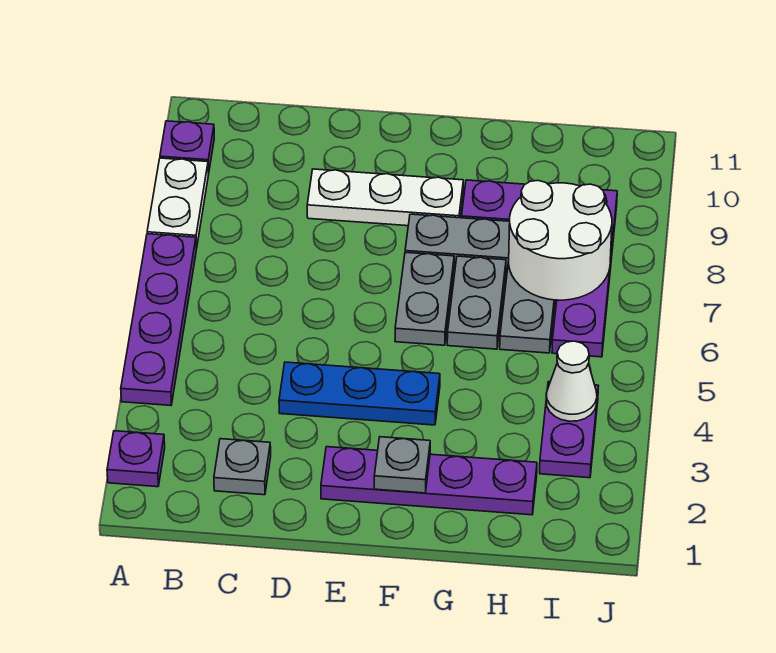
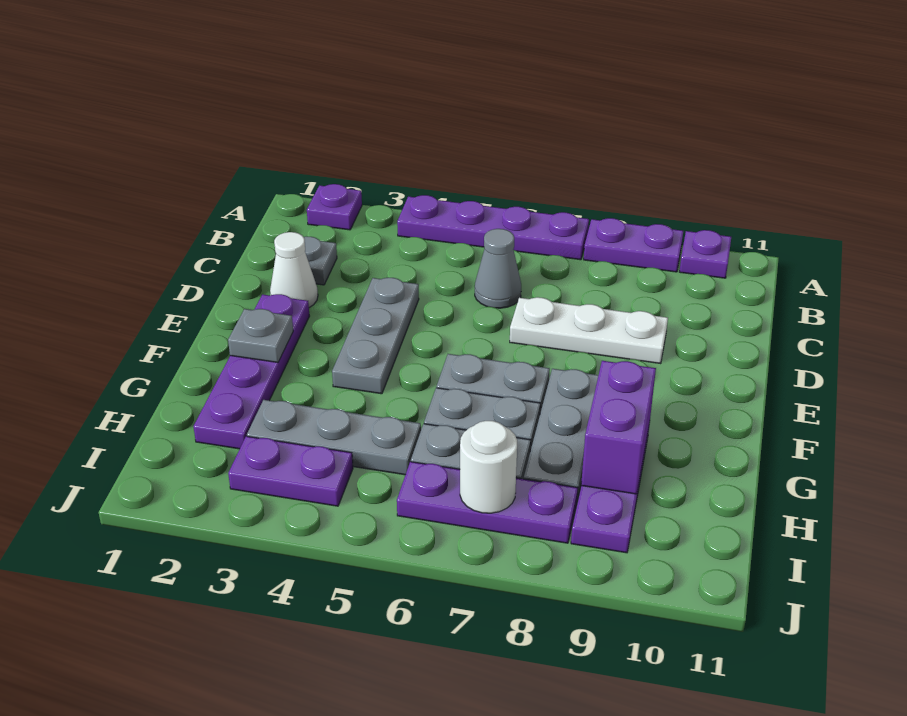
white plate A8:A9 level 1 -> purple plate A8:A9 level 1
none -> grey cone C6 level 1
blue plate D4:F4 level 1 -> grey plate D4:F4 level 1
white plate D9:F9 level 1 -> white plate D7:D9 level 1
none -> purple brick G9:H9 level 2
none -> grey plate H3:H5 level 1
white round brick H7:I8 level 2 -> white round brick I7 level 2
white cone I4 level 2 -> white cone D2 level 1

